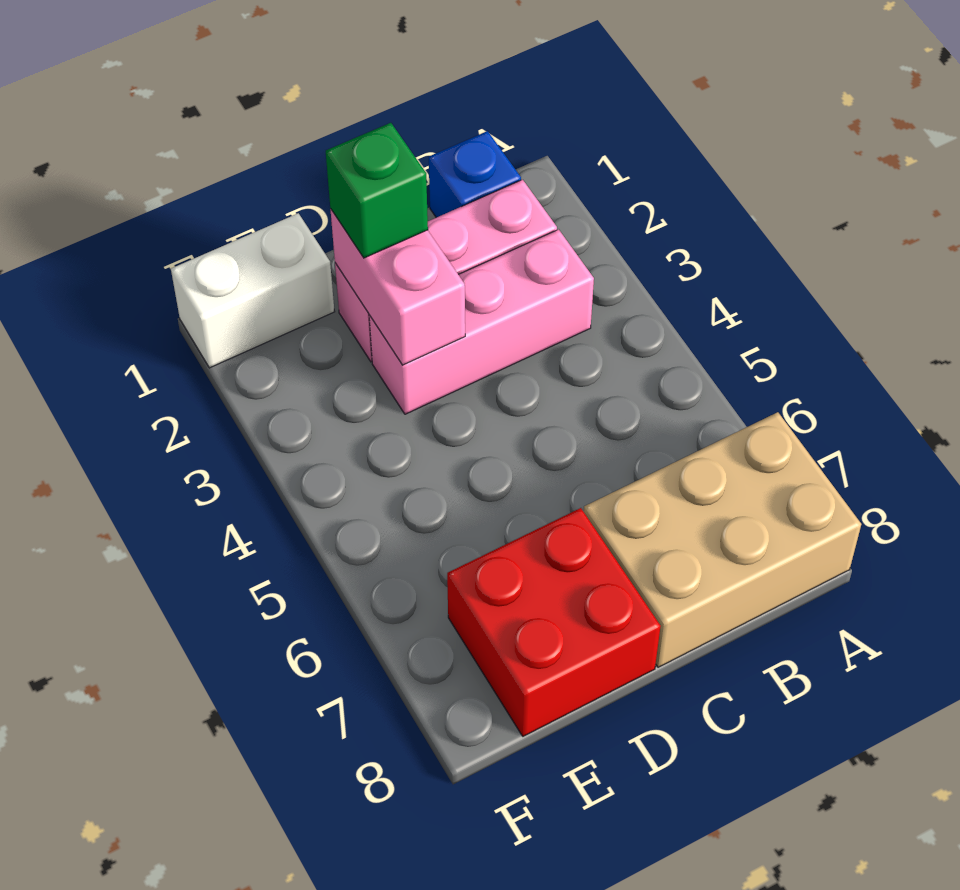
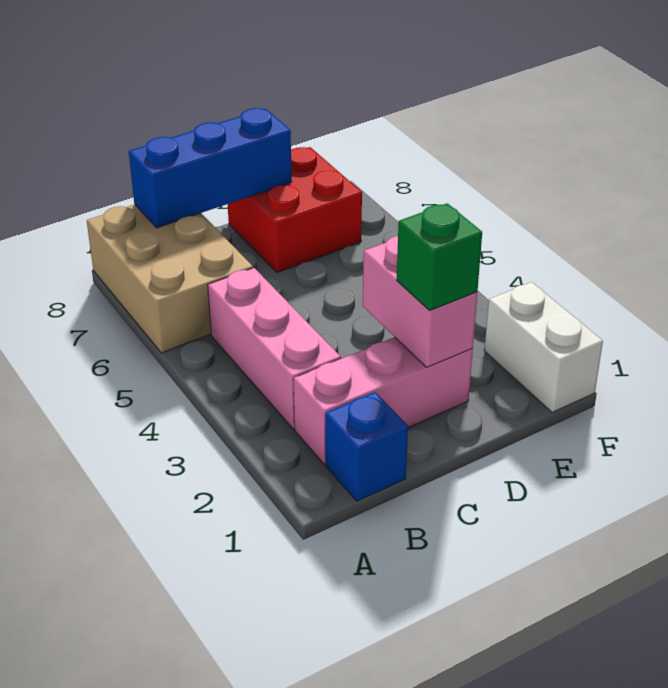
tan brick A7:C8 level 1 -> tan brick A6:B8 level 1
pink brick B3:D3 level 1 -> pink brick B3:B5 level 1
none -> blue brick B8:D8 level 2
white brick E1:F1 level 1 -> white brick F1:F2 level 1

